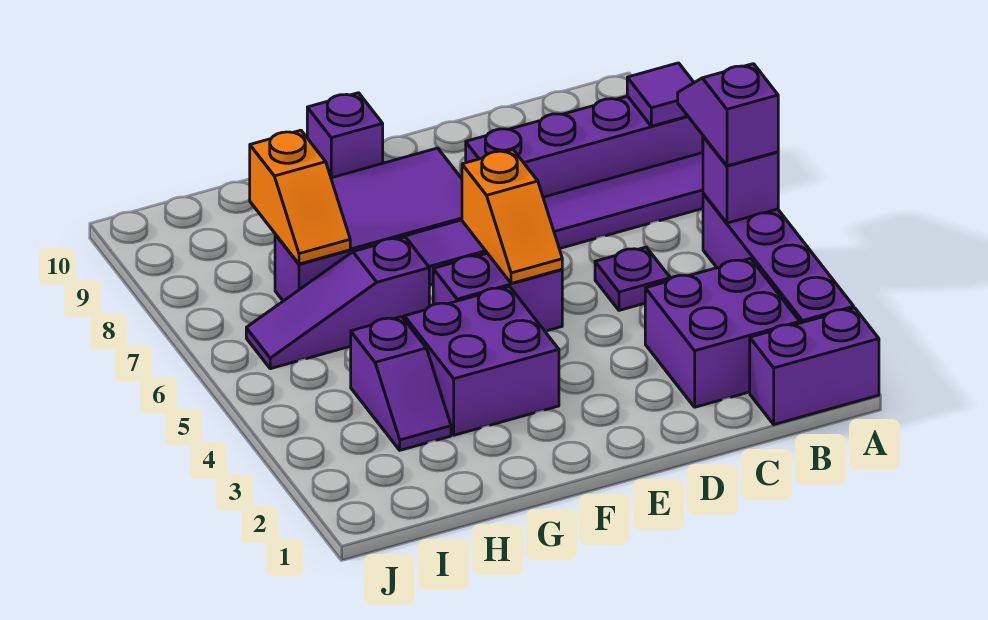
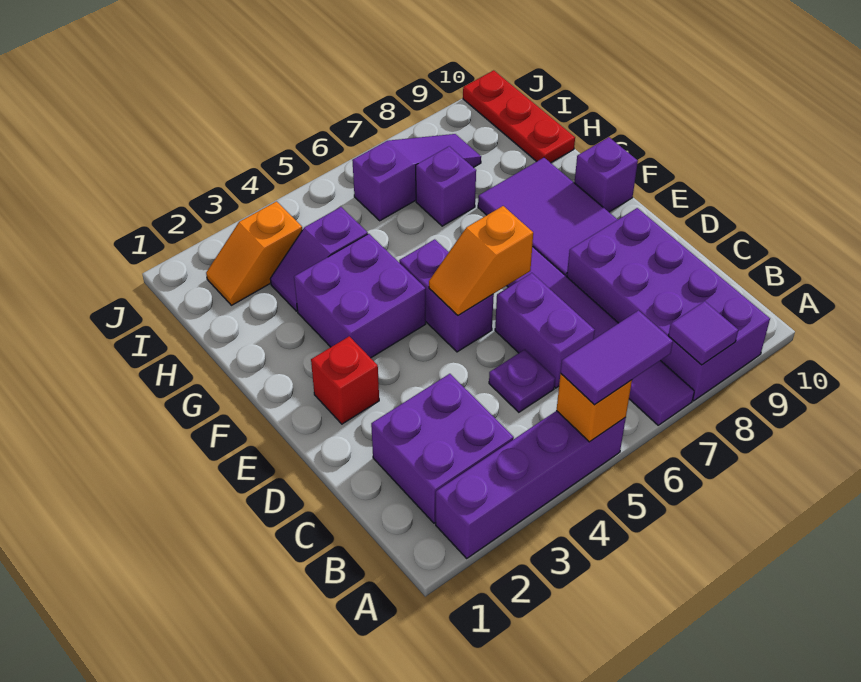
purple brick A1:B1 level 1 -> purple brick C6:D6 level 1
purple brick A5 level 2 -> orange brick A5 level 2
purple slope A5:A6 level 3 top 5 -> purple tile A5:A6 level 3
purple brick A8:D8 level 1 -> purple brick A8:D9 level 1
none -> red brick E2 level 1
purple slope G6:I6 level 1 top G -> purple slope I6:I8 level 1 top 6
orange slope H7:H8 level 2 top 8 -> orange slope I2:I3 level 1 top 3
none -> red plate H10:J10 level 1

